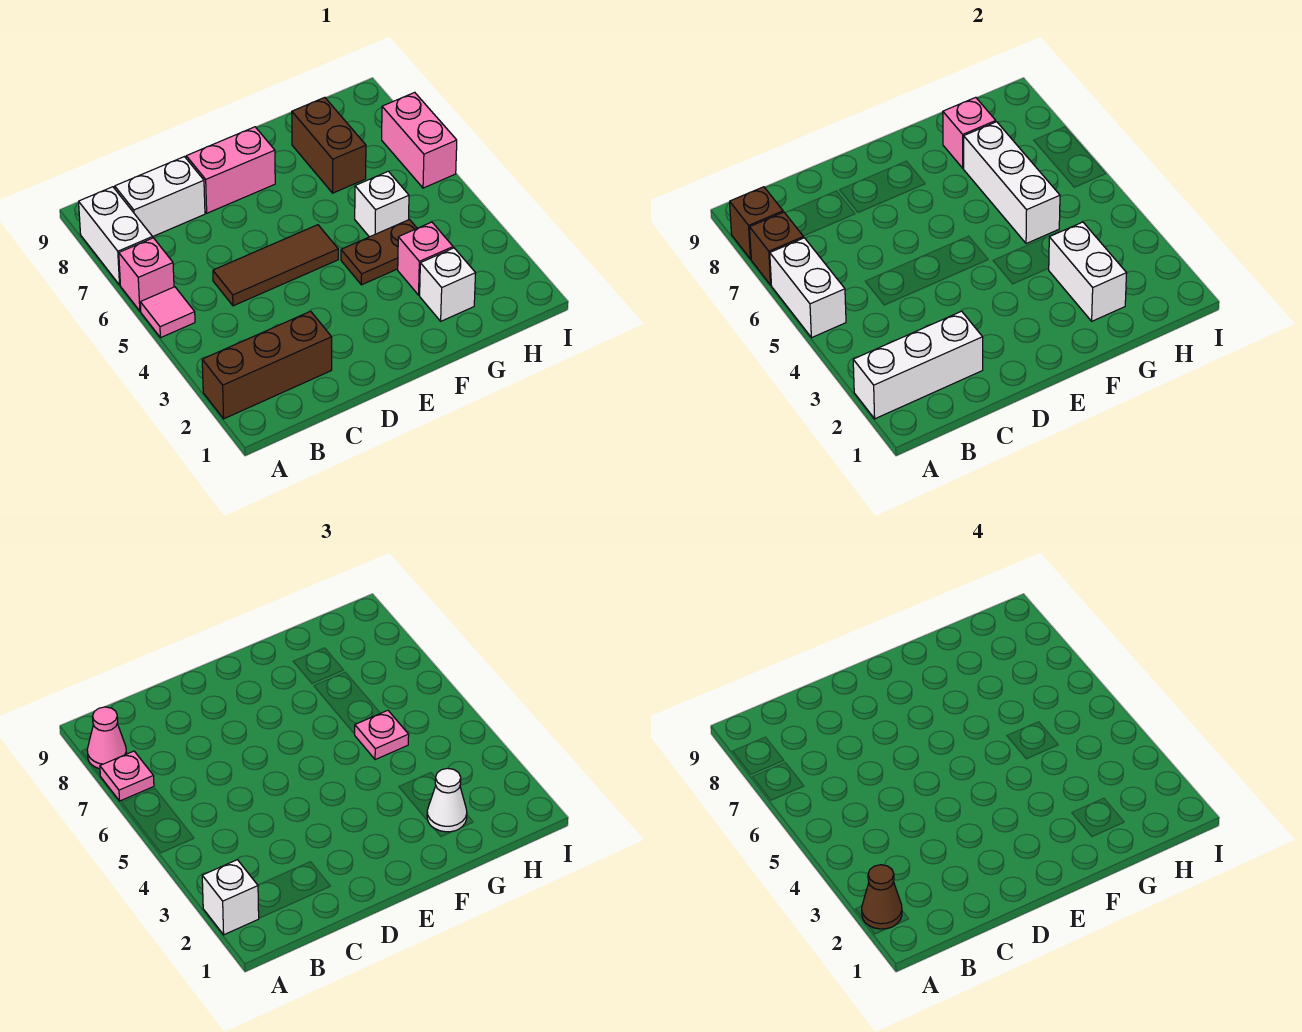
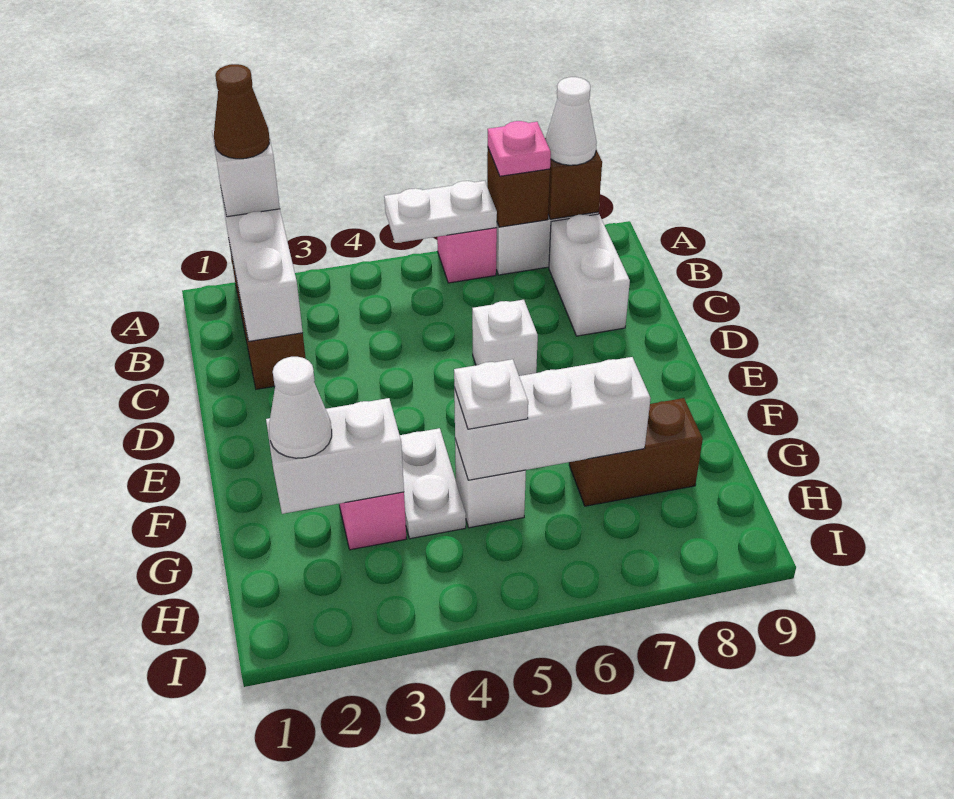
pink tile A5 level 1 -> none
white brick A5:A6 level 2 -> white plate A5:A6 level 2
pink cone A8 level 3 -> white cone A8 level 3
brown tile C5:E5 level 1 -> none
pink brick D8:E8 level 1 -> none
brown plate F4:G4 level 1 -> white plate F4:G4 level 1
white brick G2 level 1 -> white brick D6 level 1
pink plate G5 level 3 -> white plate G5 level 3
pink brick G8 level 2 -> none
pink brick I6:I7 level 1 -> none

